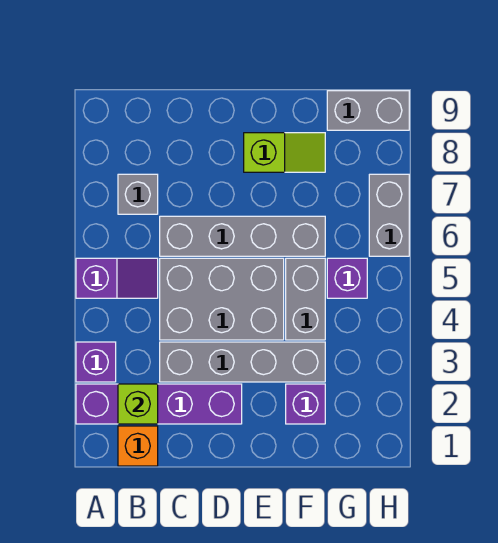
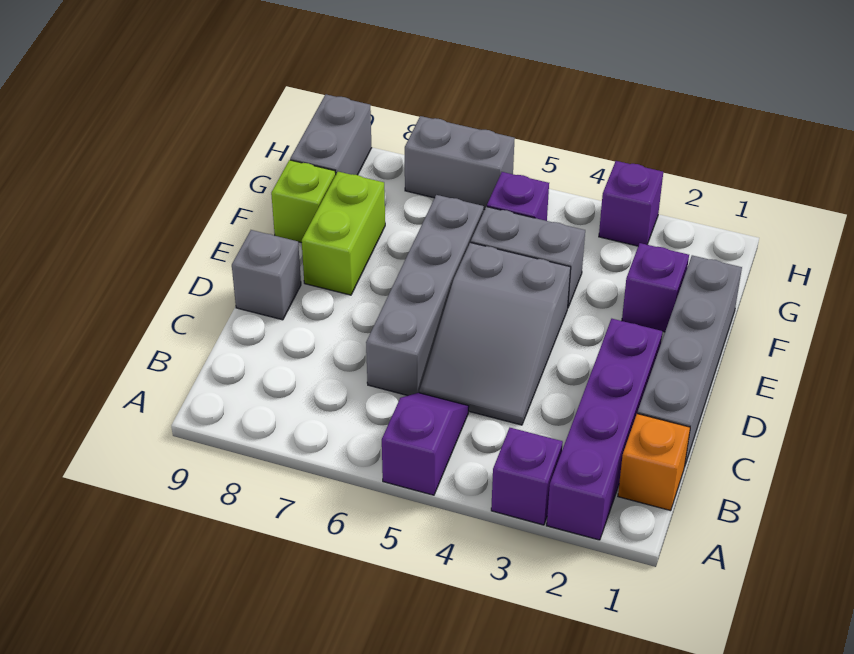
lime brick B2 level 2 -> lime brick F9 level 1
grey brick B7 level 1 -> grey brick D9 level 1
grey brick C3:F3 level 1 -> grey brick C1:F1 level 1
grey brick C4:E5 level 1 -> grey slope C4:E5 level 1 top E
lime slope E8:F8 level 1 top E -> lime brick E8:F8 level 1
none -> purple brick H3 level 1

